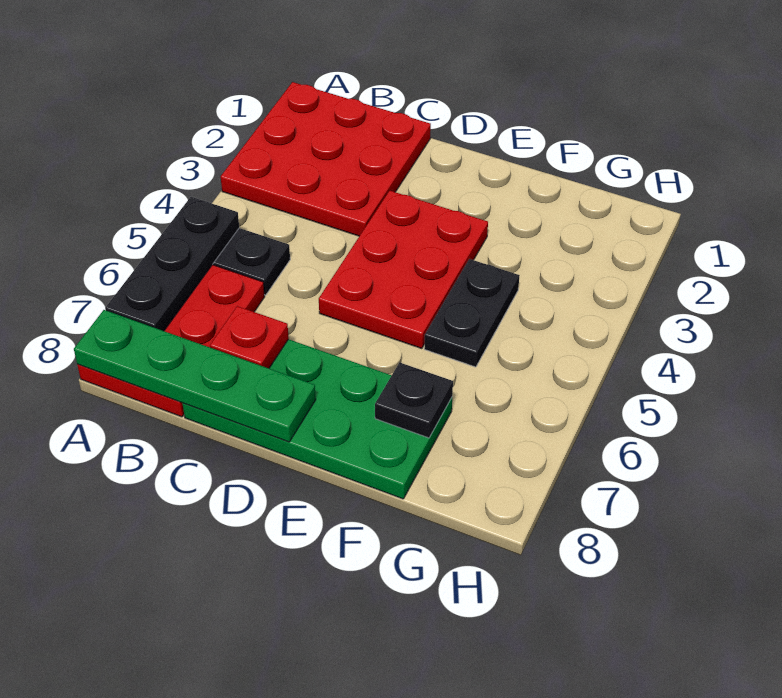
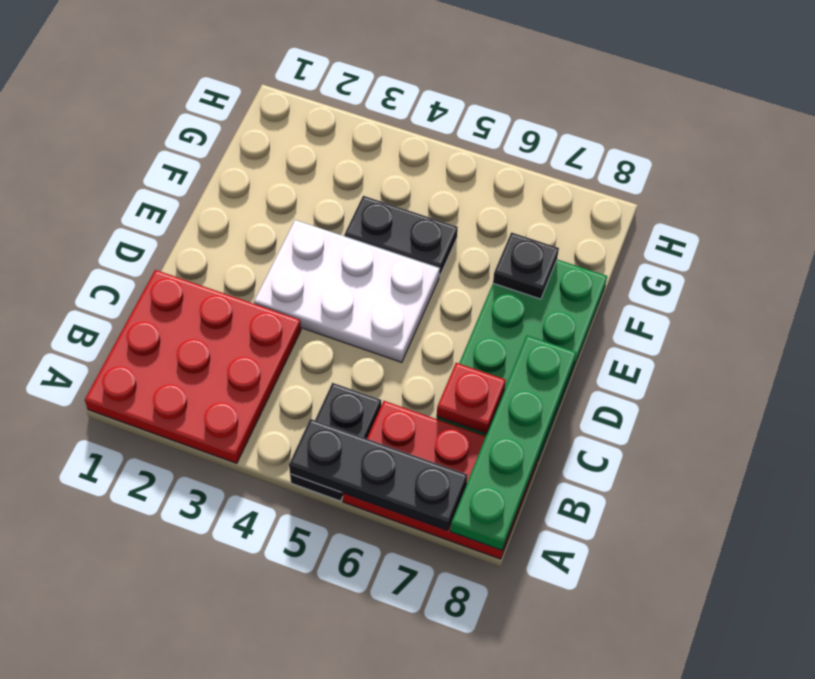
red plate D3:E5 level 1 -> white plate D3:E5 level 1

